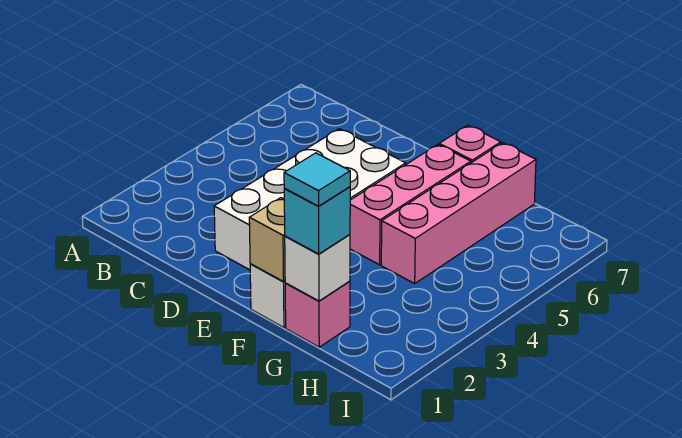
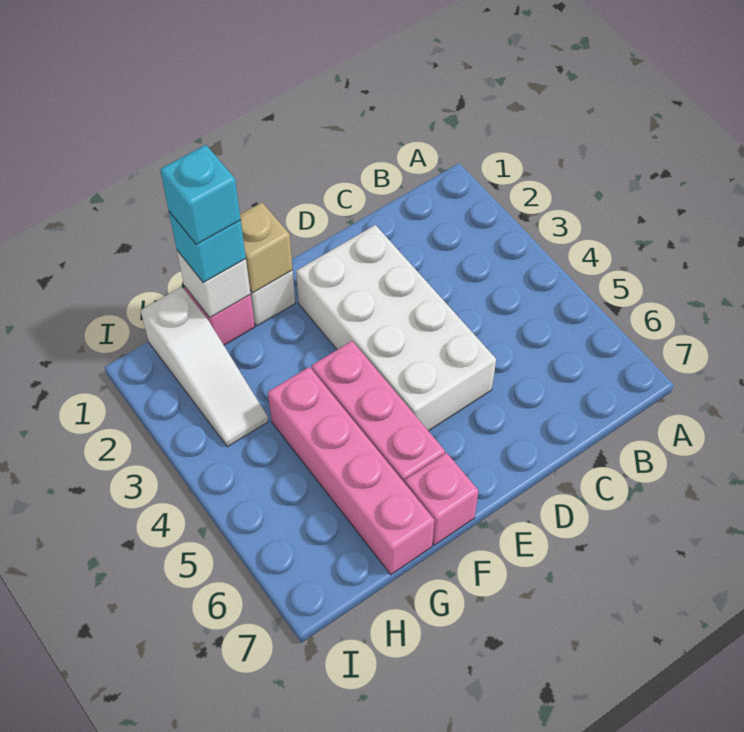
cyan tile G1 level 4 -> cyan brick G1 level 4
none -> white slope H1:H3 level 1 top 1

